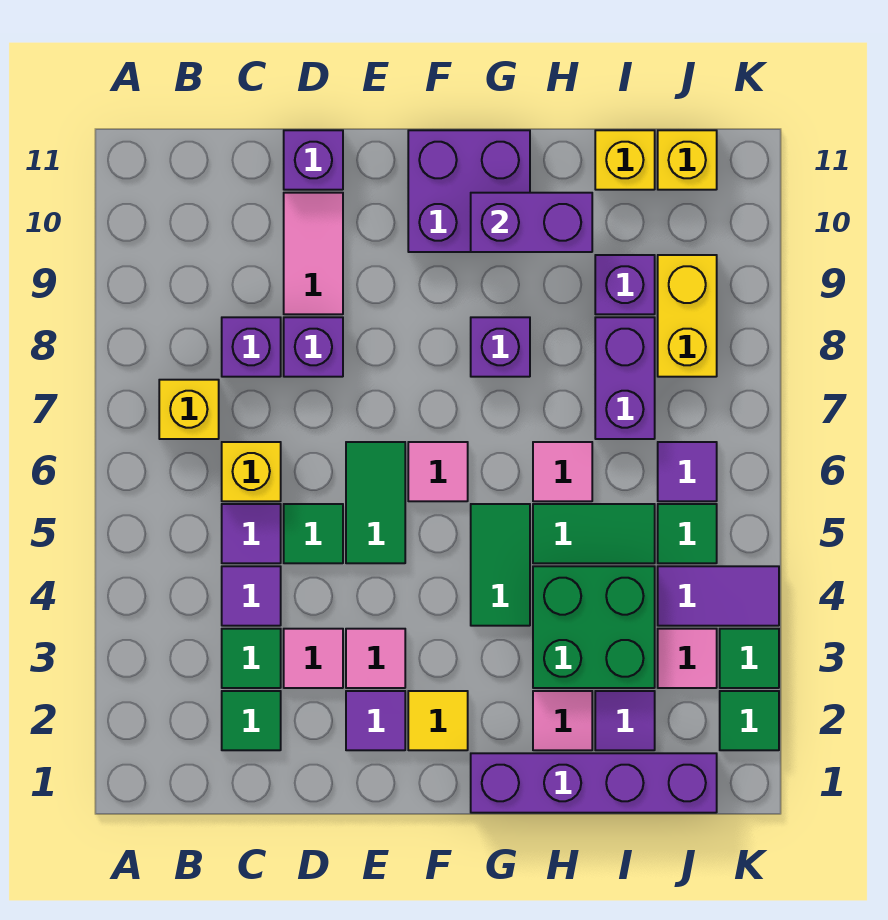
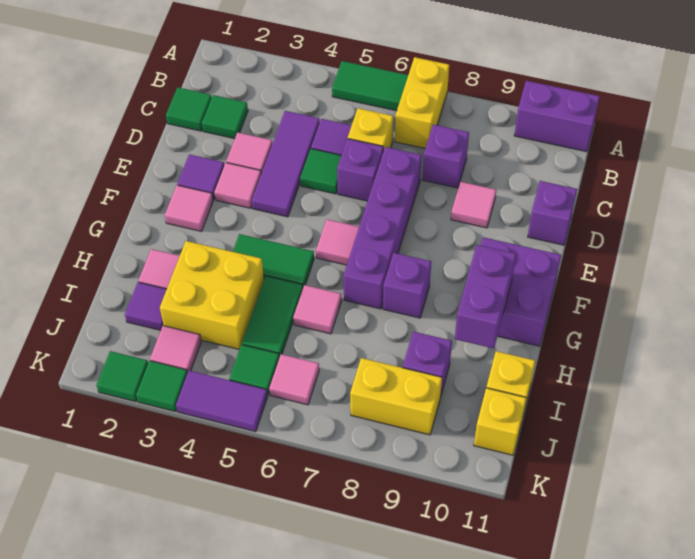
yellow brick B7 level 1 -> yellow brick A7:B7 level 1
green tile C3 level 1 -> green tile C1 level 1
purple tile C4 level 1 -> purple tile C4:E4 level 1
purple brick D8 level 1 -> purple brick D6 level 1
pink tile D9:D10 level 1 -> pink tile D9 level 1
green tile E5:E6 level 1 -> green tile A5:A6 level 1
yellow tile F2 level 1 -> pink tile F2 level 1
purple brick G1:J1 level 1 -> purple brick D7:G7 level 1
green brick H3:I4 level 1 -> yellow brick H3:I4 level 1
purple brick I7:I8 level 1 -> purple brick A10:A11 level 1
purple tile J4:K4 level 1 -> purple tile K4:K5 level 1
purple tile J6 level 1 -> pink tile J6 level 1

